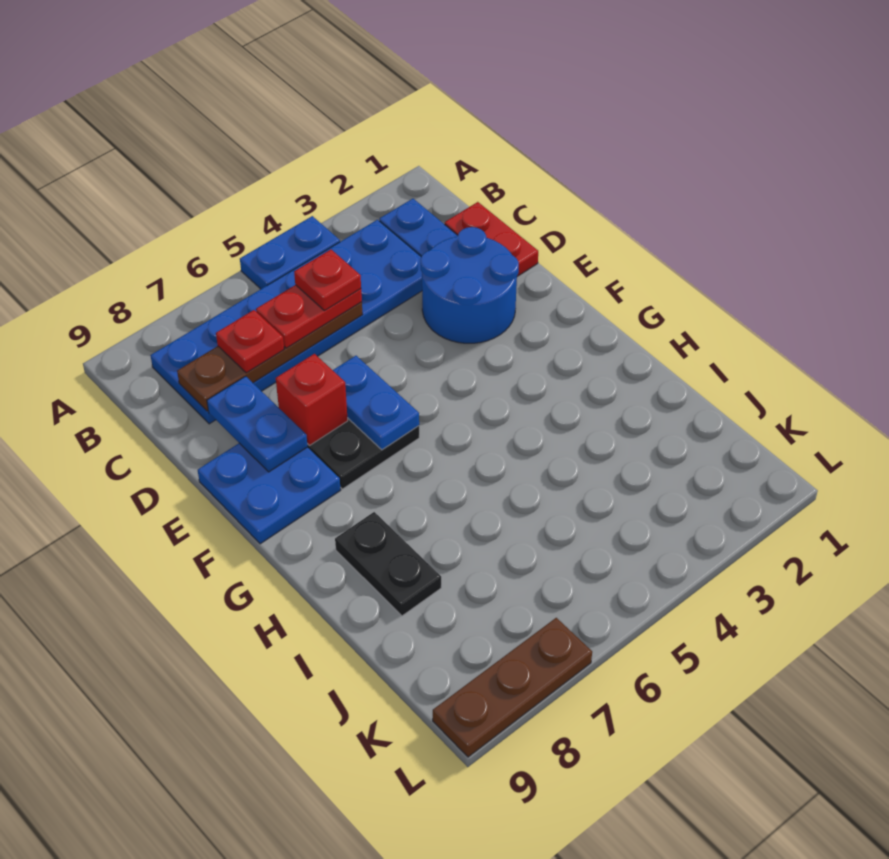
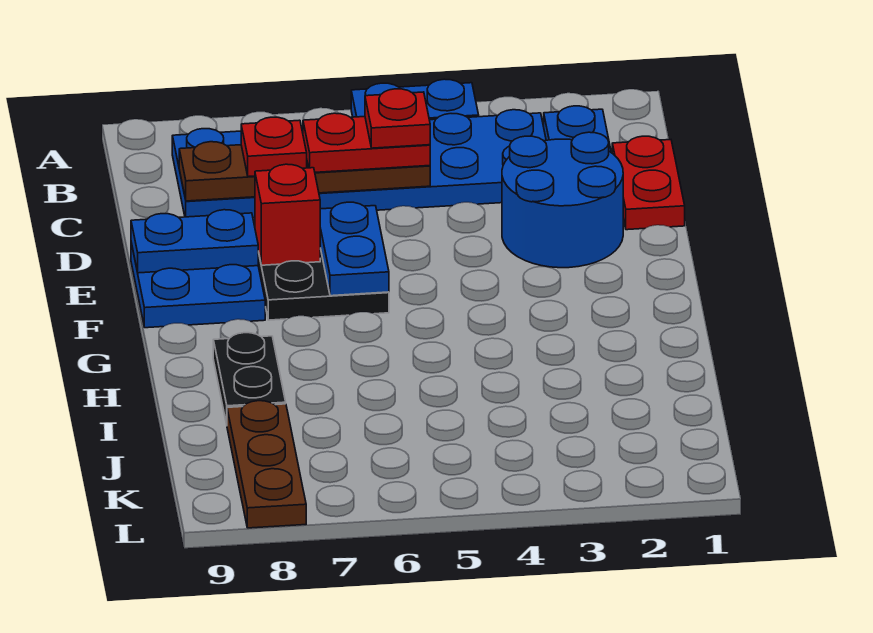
blue plate D8:E8 level 2 -> blue plate E8:E9 level 2
brown plate L7:L9 level 1 -> brown plate J8:L8 level 1

